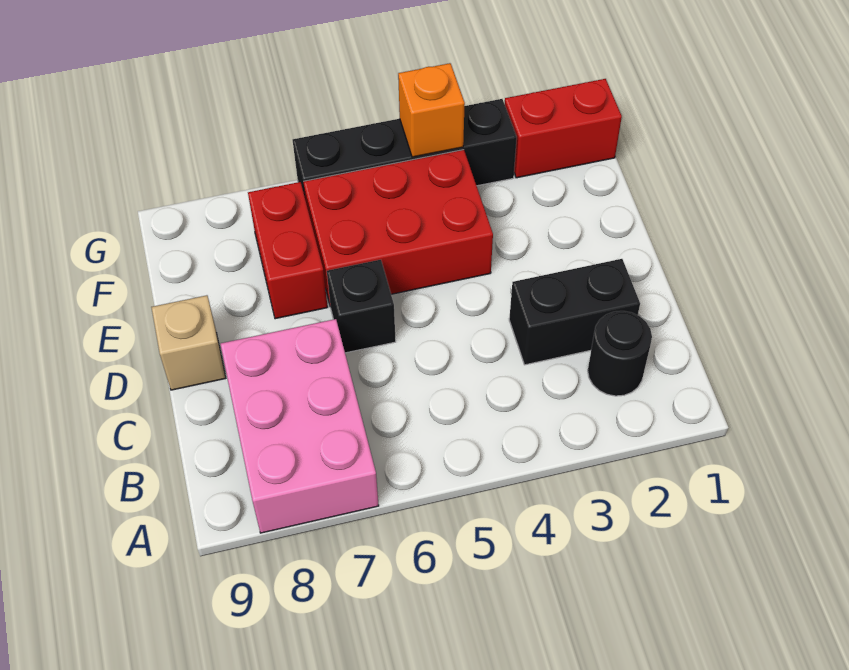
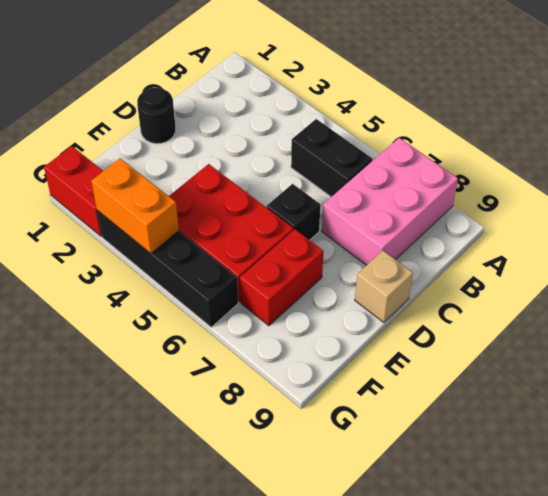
black round brick B2 level 1 -> black round brick D1 level 1
black brick C2:C3 level 1 -> black brick B5:B6 level 1
orange brick G4 level 2 -> orange brick G3:G4 level 2

